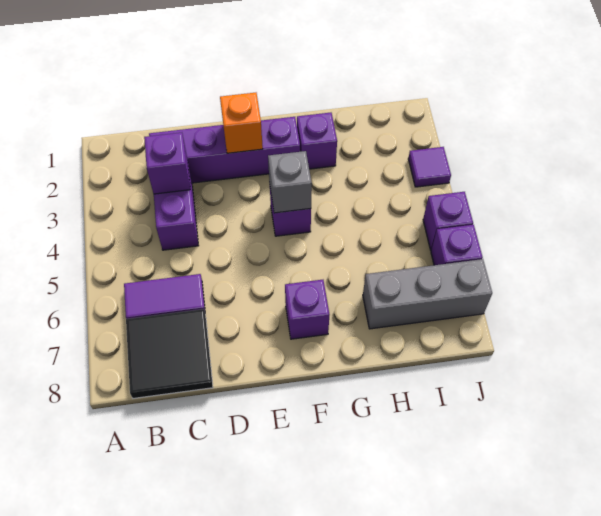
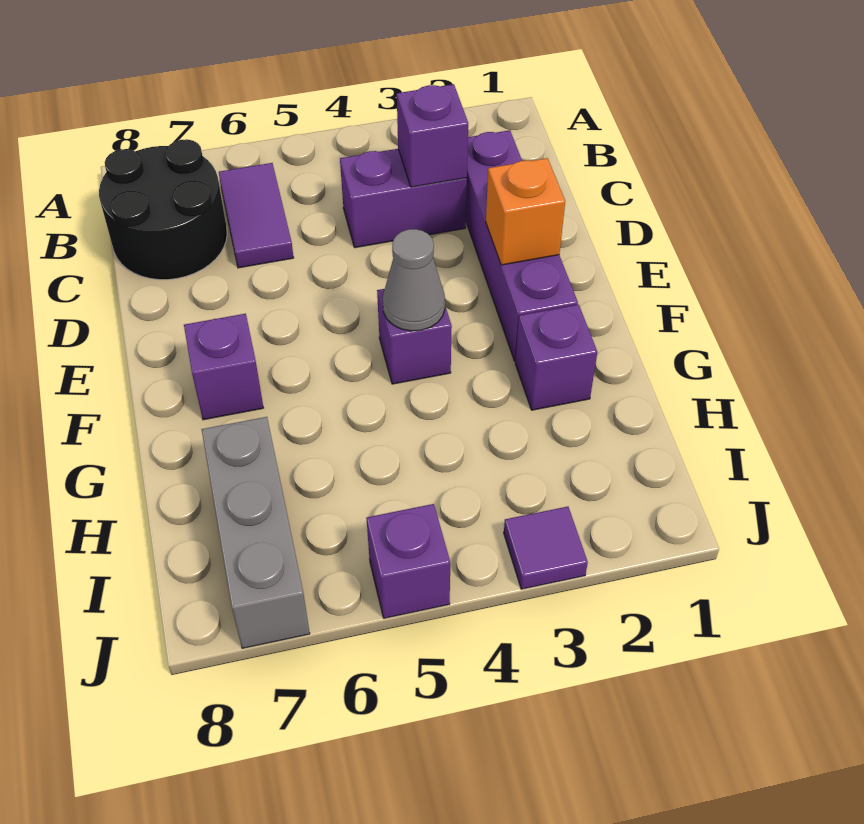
black tile B7:C8 level 1 -> black round brick B7:C8 level 1
grey brick F4 level 2 -> grey cone F4 level 2
purple brick J6 level 1 -> none

